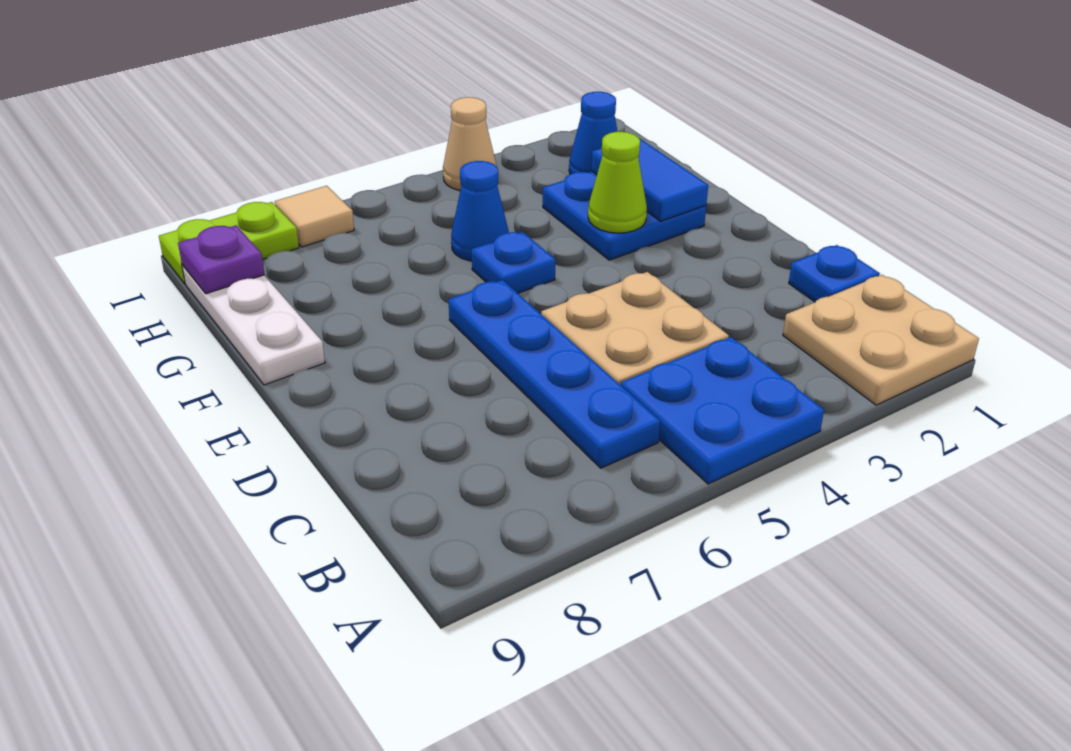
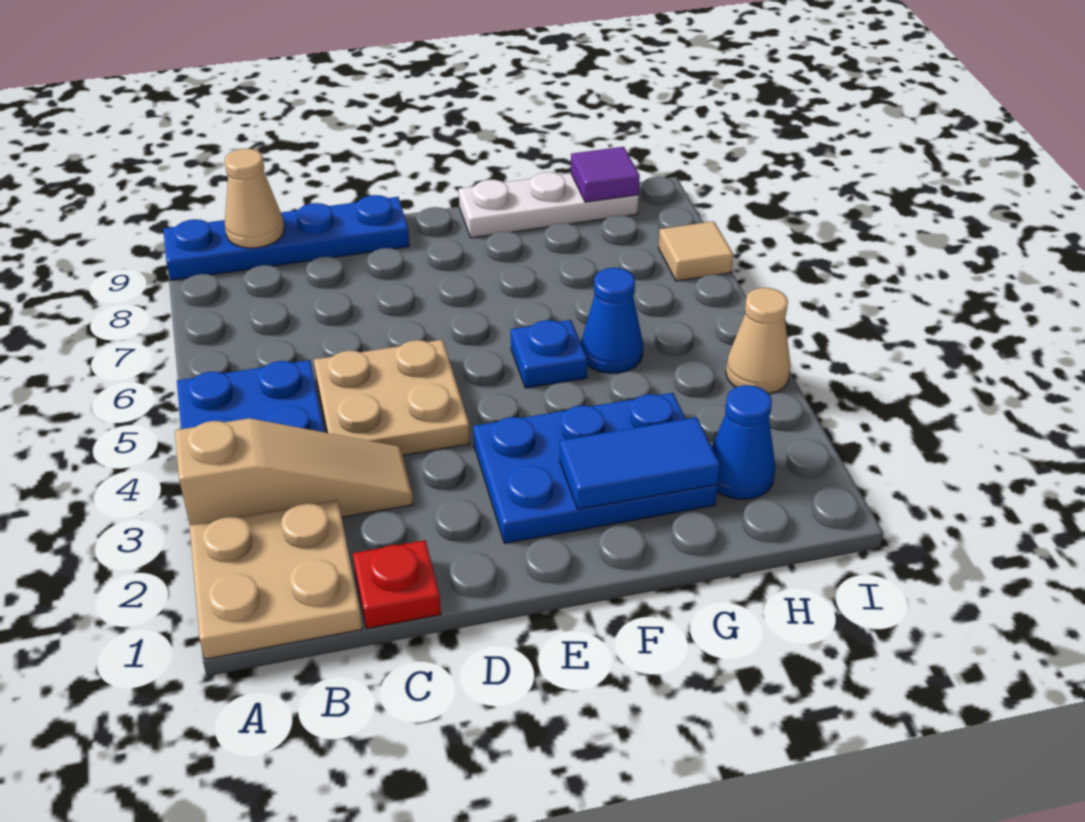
none -> tan slope A3:C3 level 1 top A
blue plate B6:E6 level 1 -> blue plate A9:D9 level 1
none -> tan cone B9 level 2
blue plate C1 level 1 -> red plate C1 level 1
blue plate F2:G3 level 1 -> blue plate E2:G3 level 1
lime cone F3 level 2 -> none
purple plate H9 level 2 -> purple tile H9 level 2
lime plate I8:I9 level 1 -> none

